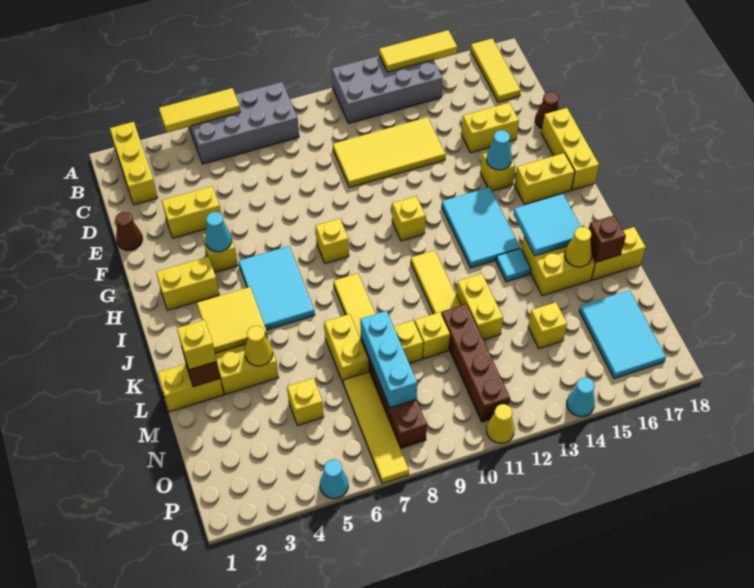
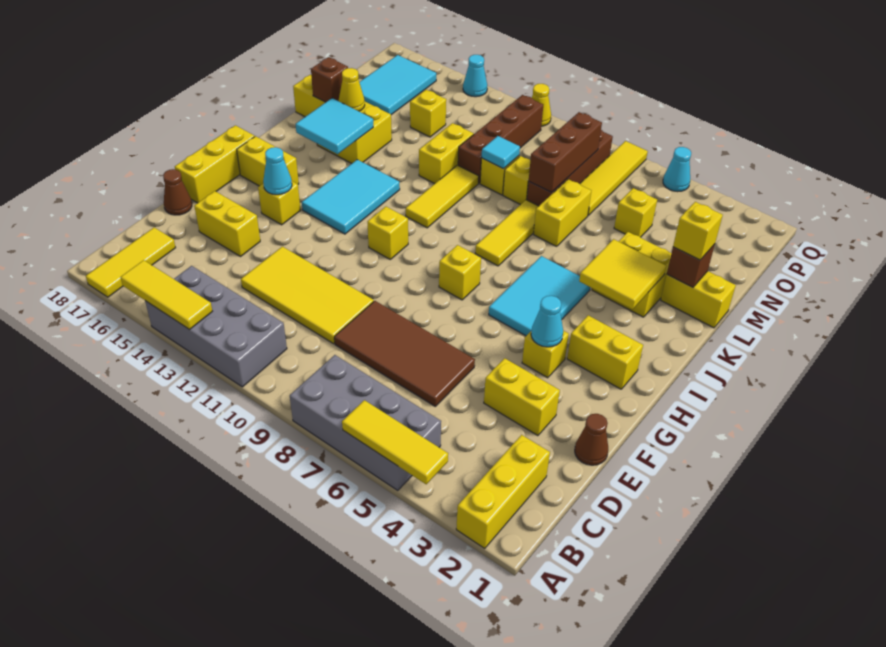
none -> brown tile D6:E9 level 1
cyan tile K14 level 1 -> cyan tile M10 level 2
yellow cone L4 level 2 -> none
cyan brick M8:O8 level 2 -> brown brick M8:O8 level 2

